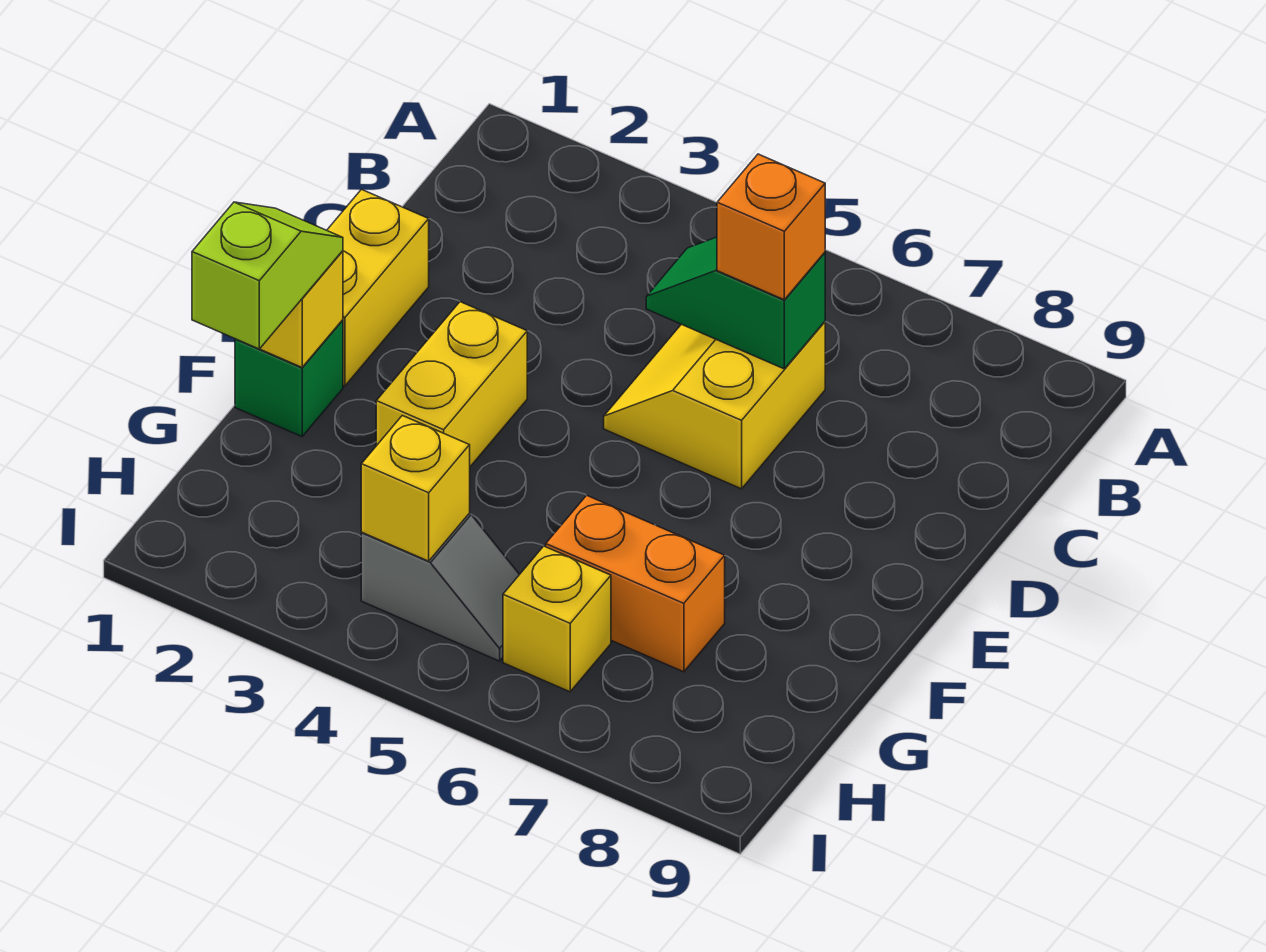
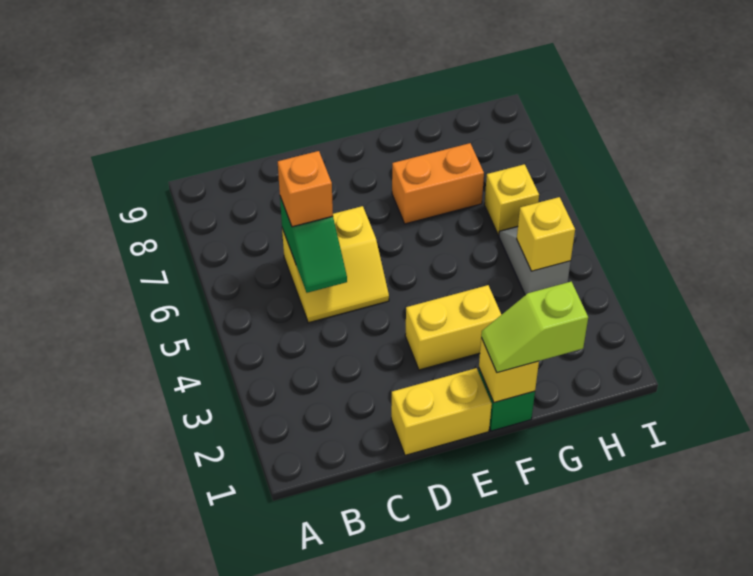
orange brick G6:G7 level 1 -> orange brick F7:G7 level 1

